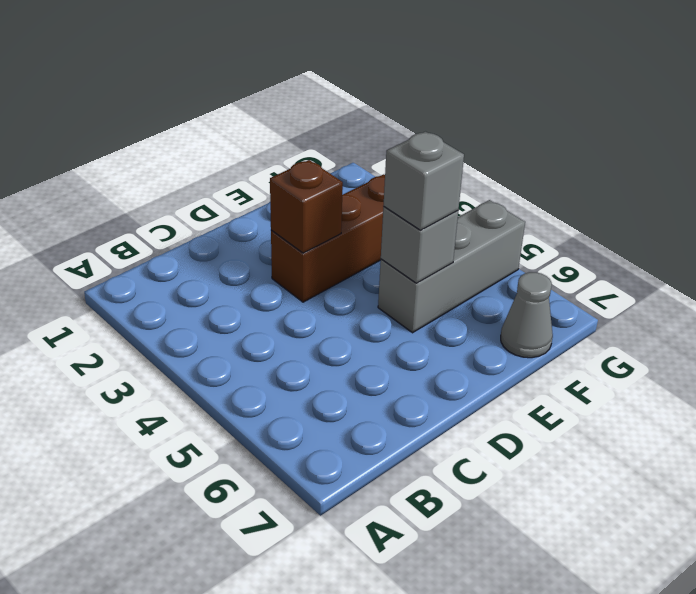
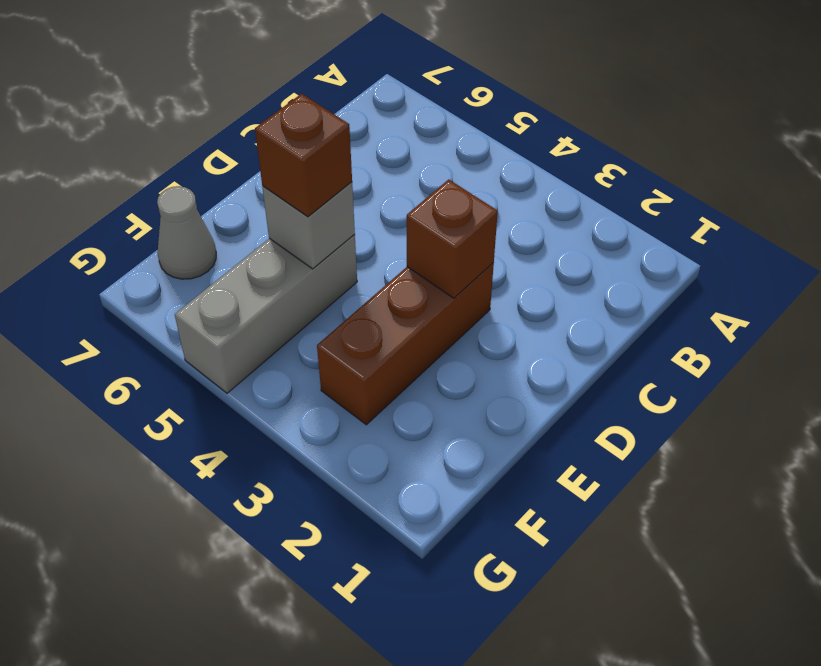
grey brick E5 level 3 -> brown brick E5 level 3

